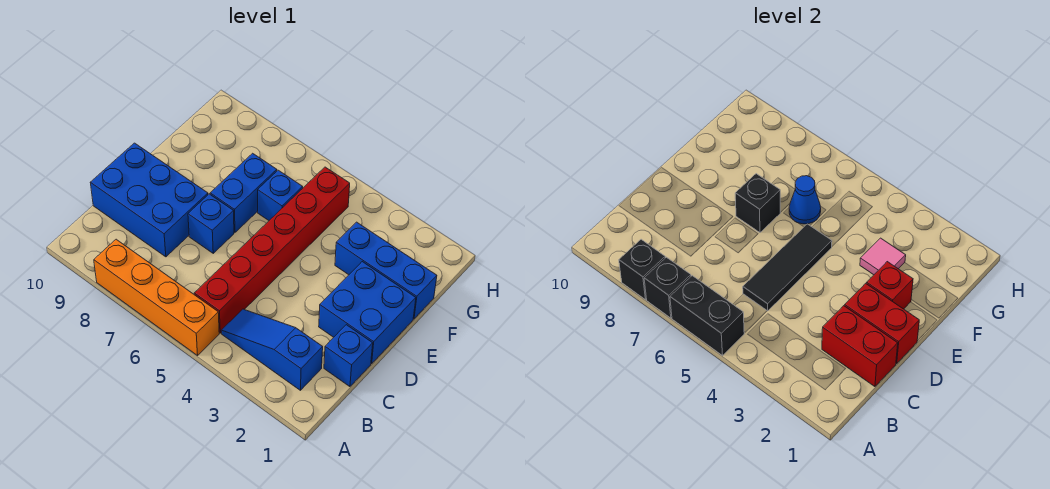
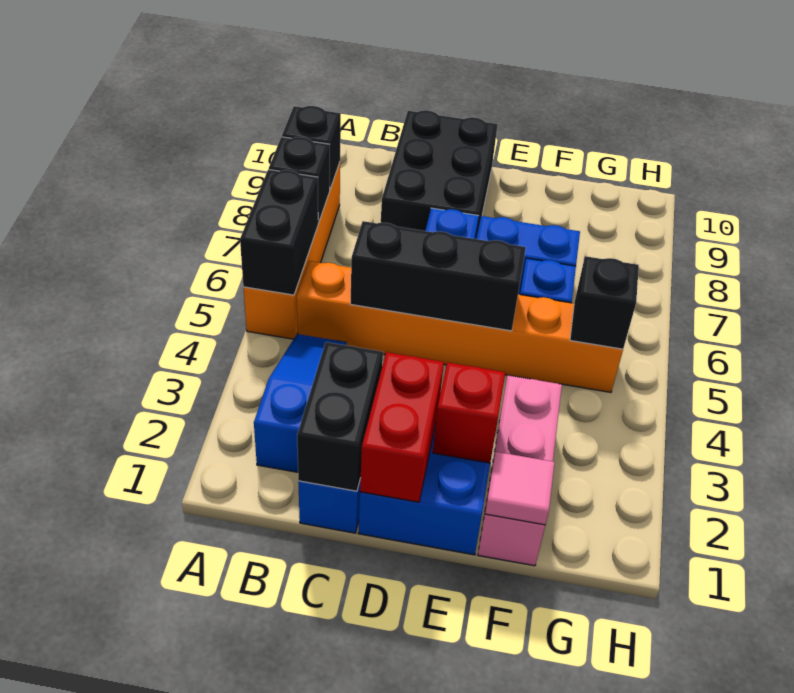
red brick B5:G5 level 1 -> orange brick B5:G5 level 1
red brick C1:C2 level 2 -> black brick C1:C2 level 2
black tile C5:E5 level 2 -> black brick C5:E5 level 2
blue brick C8:D10 level 1 -> black brick C8:D10 level 1
black brick E7 level 2 -> black brick G5 level 2
blue brick F1:F3 level 1 -> pink brick F1:F3 level 1
pink tile F3 level 2 -> pink tile F1 level 2
blue cone F6 level 2 -> none

